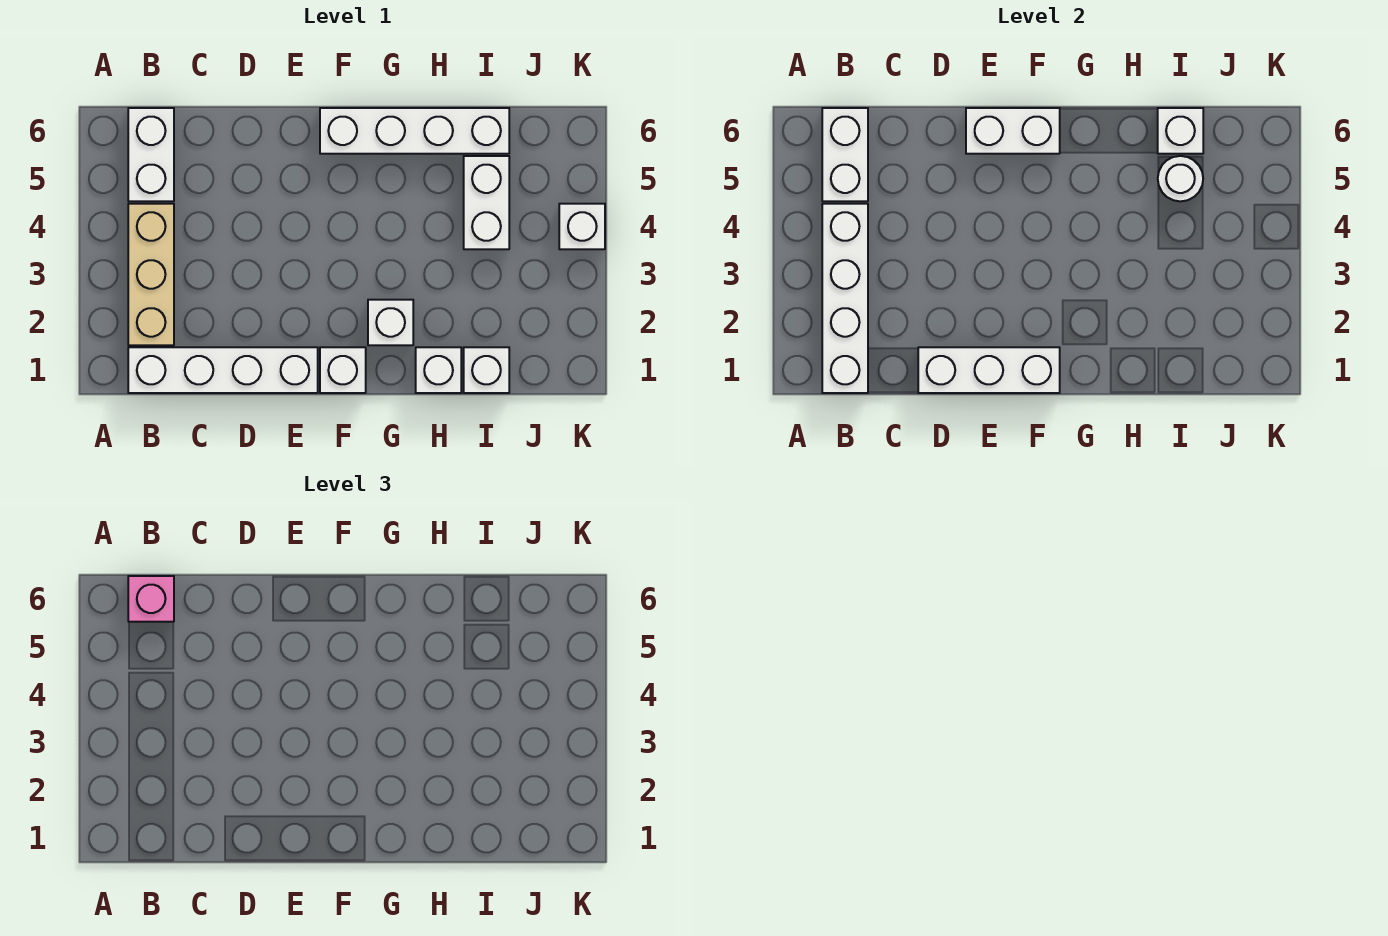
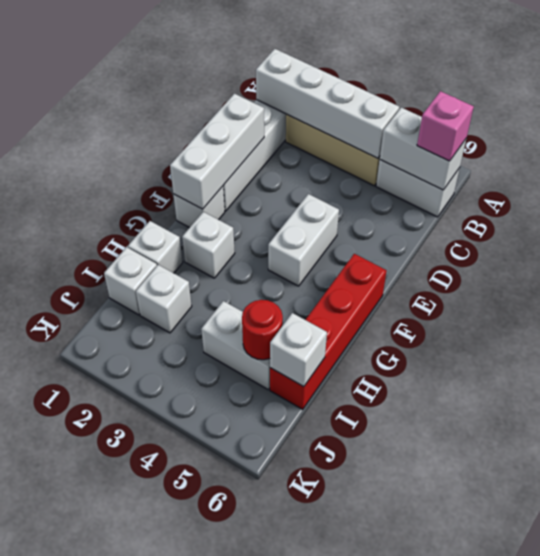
white brick E6:F6 level 2 -> white brick E4:F4 level 1
white brick F6:I6 level 1 -> red brick F6:I6 level 1
white round brick I5 level 2 -> red round brick I5 level 2
white brick K4 level 1 -> white brick I2 level 1

